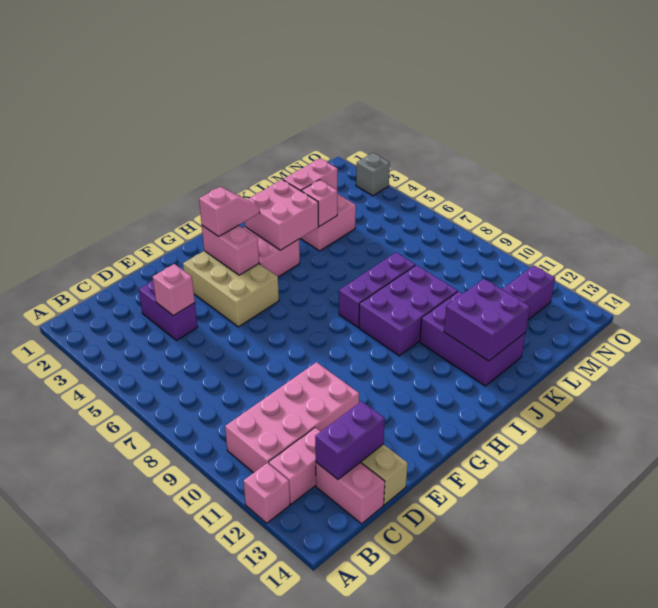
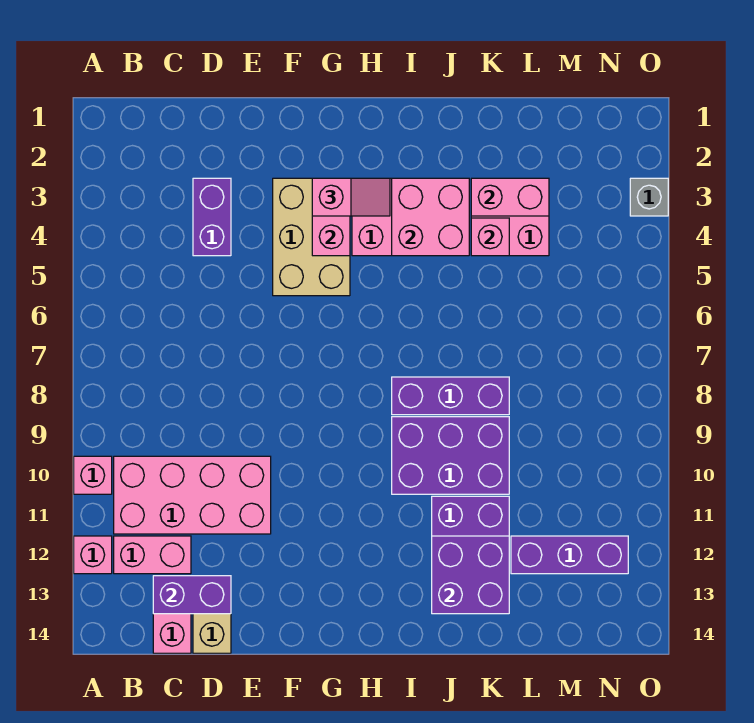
pink brick D4 level 2 -> pink brick A10 level 1

